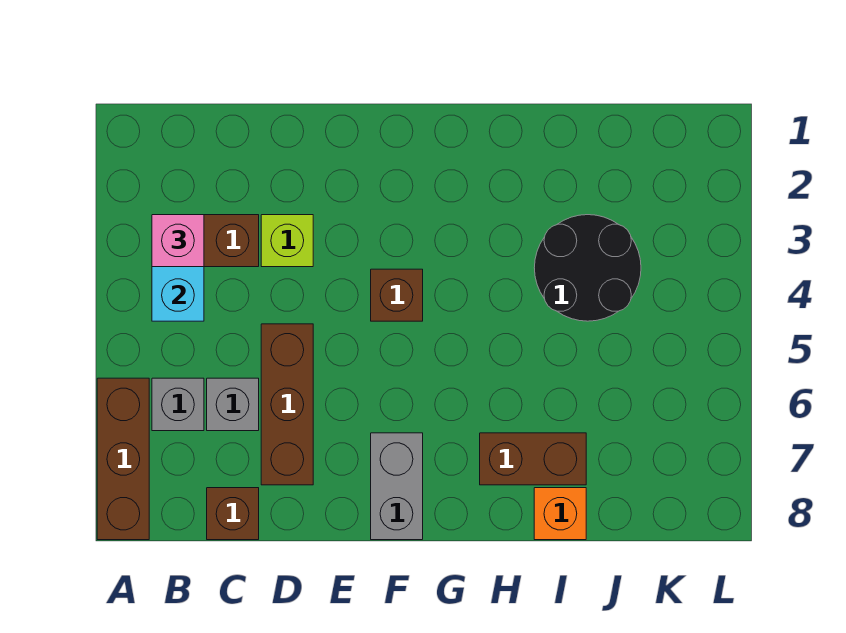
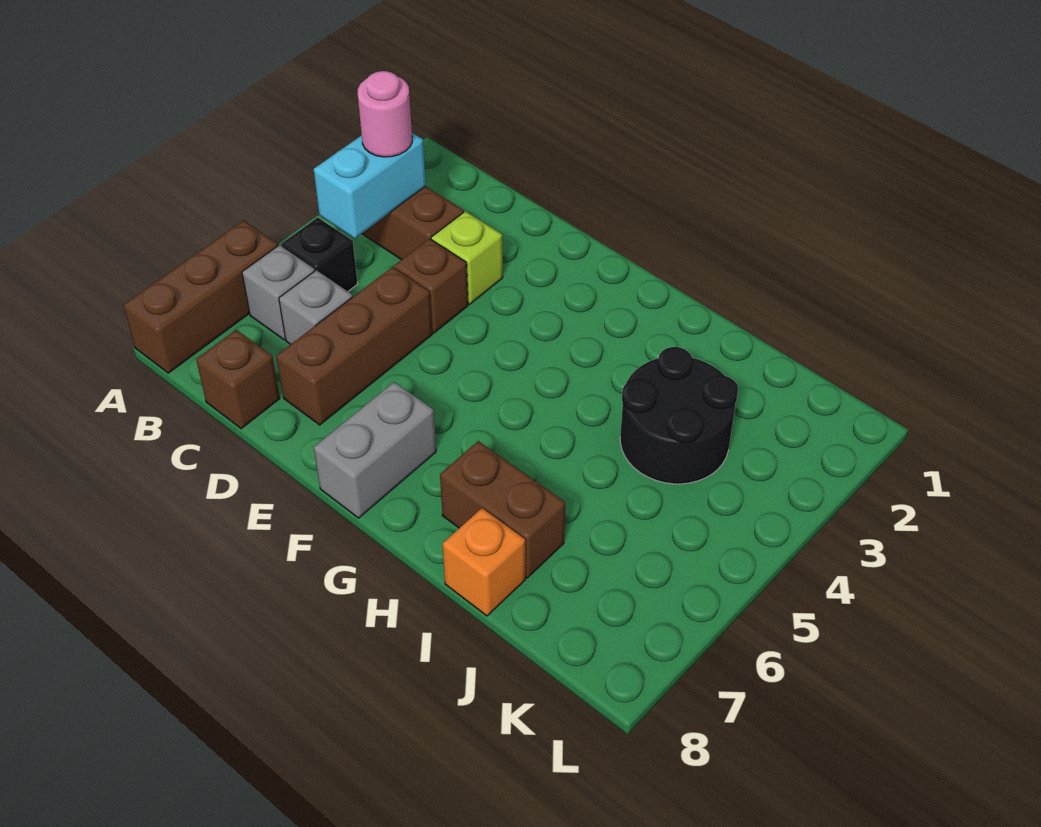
pink brick B3 level 3 -> pink round brick B3 level 3
none -> black brick B5 level 1
brown brick F4 level 1 -> brown brick D4 level 1

